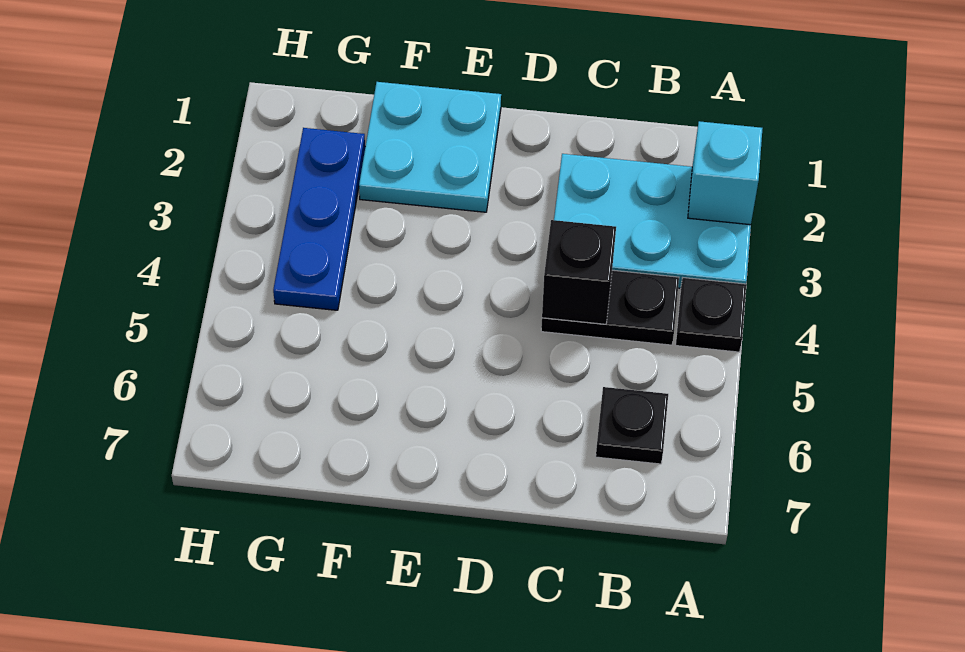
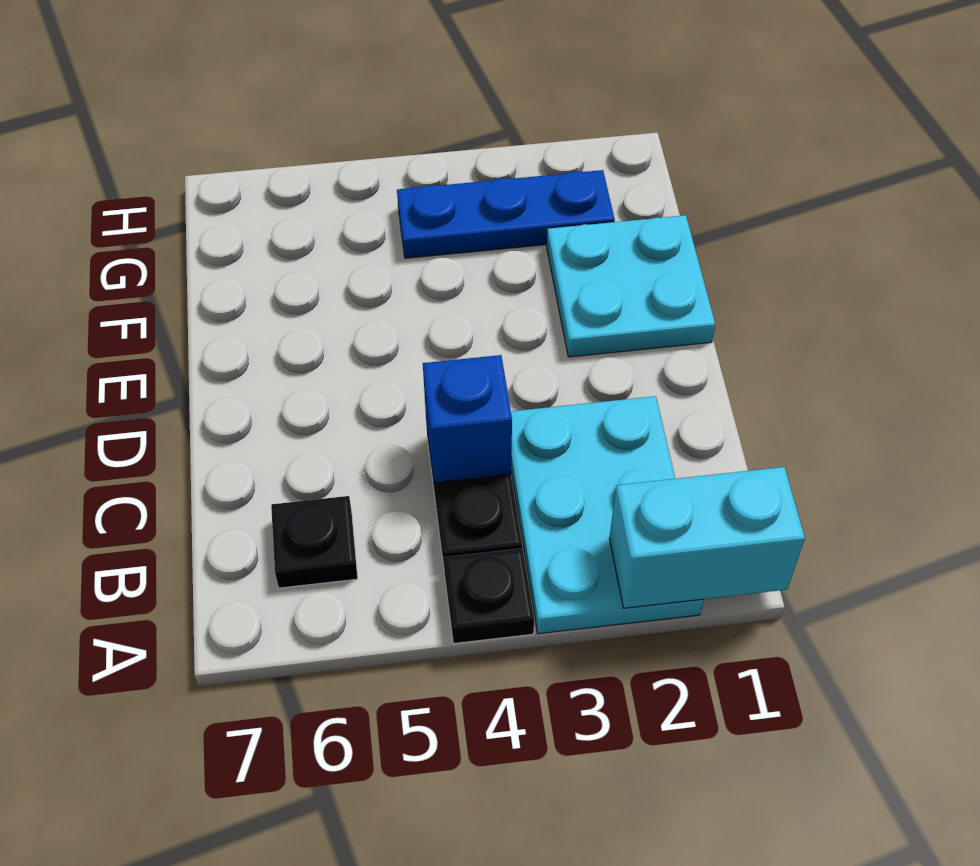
cyan brick A2 level 2 -> cyan brick A1:A2 level 2
black brick C4 level 2 -> blue brick C4 level 2

